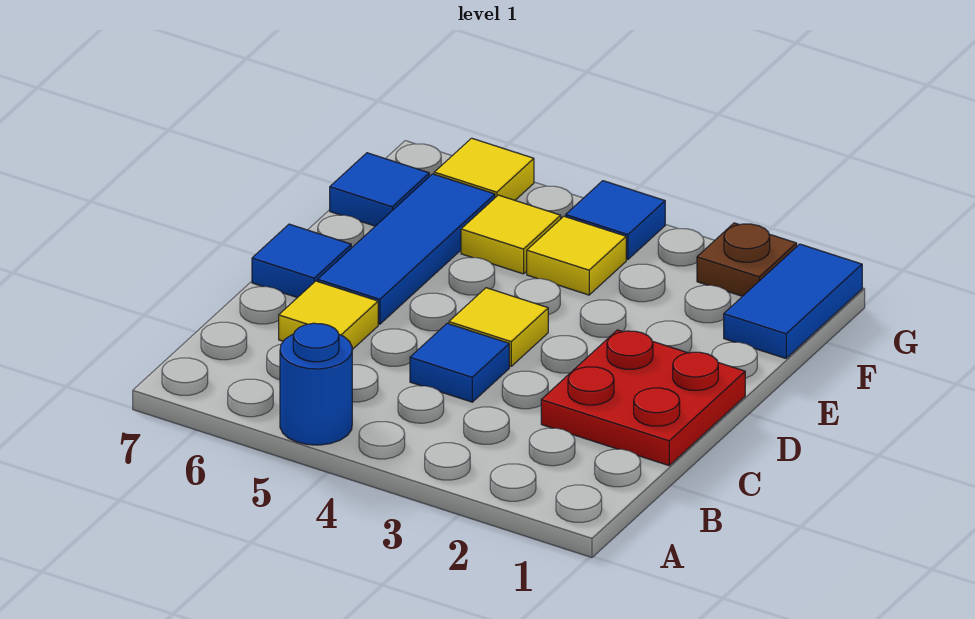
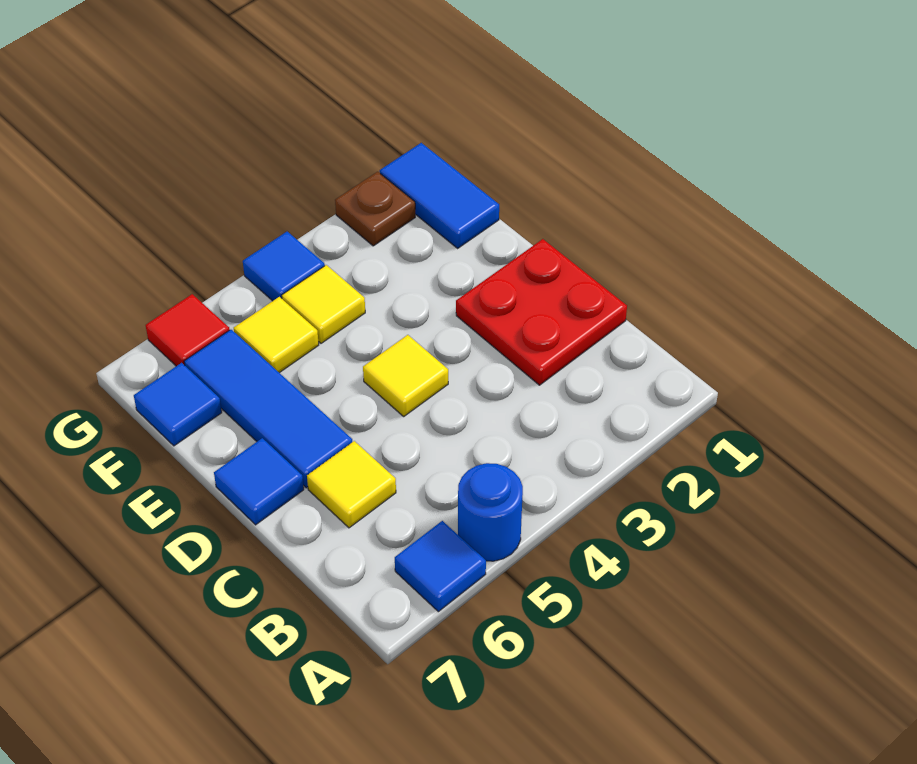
blue tile C4 level 1 -> blue tile A6 level 1
yellow tile G6 level 1 -> red tile G6 level 1

